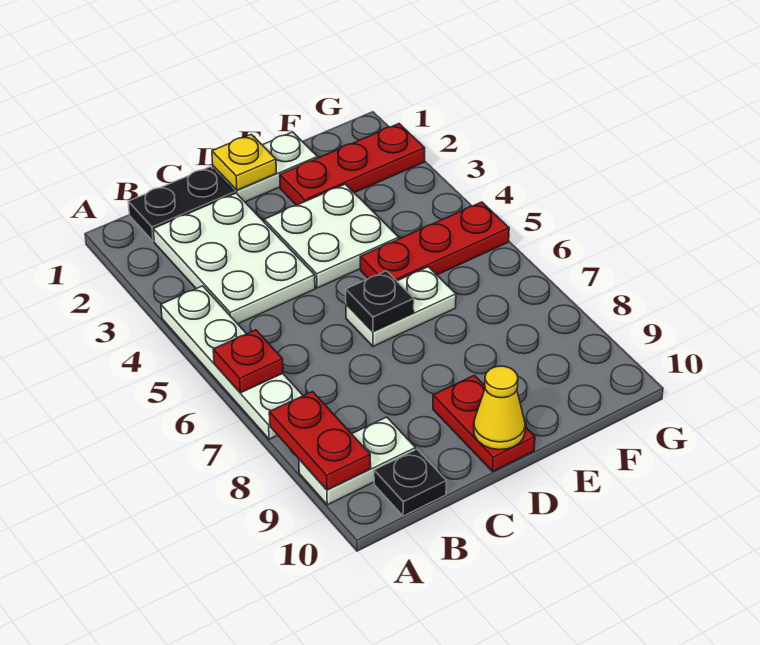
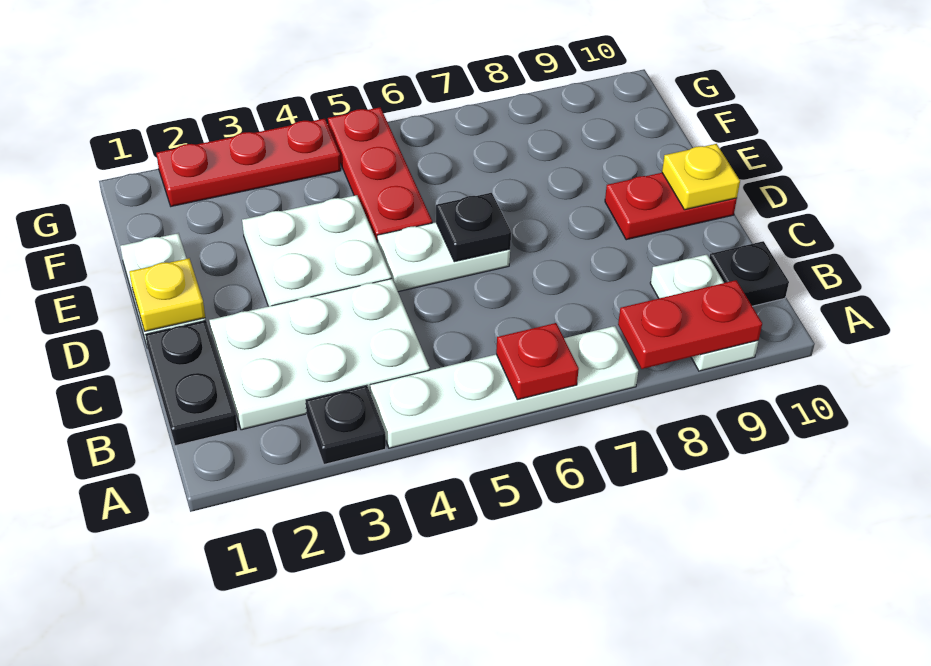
none -> black plate A3 level 1
white plate D6:E6 level 1 -> white plate D5:D6 level 1
yellow cone D10 level 2 -> yellow plate D10 level 2
red plate E2:G2 level 1 -> red plate G2:G4 level 1

